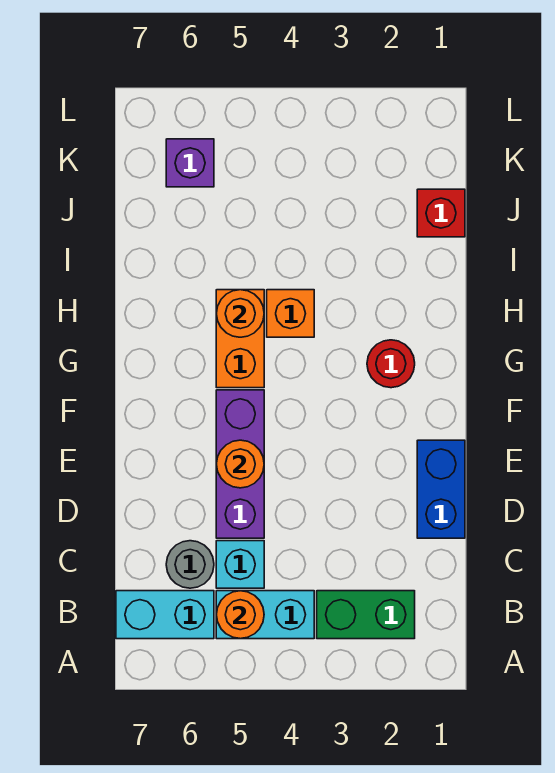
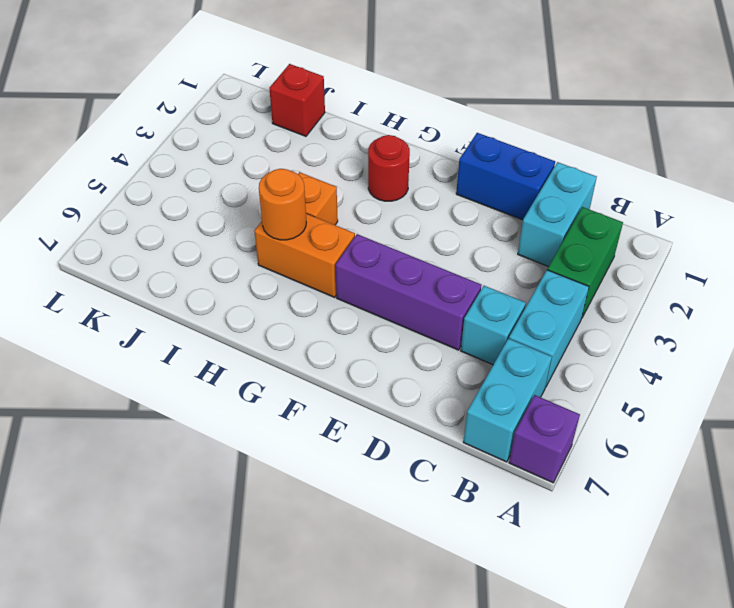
orange round brick B5 level 2 -> none
none -> cyan brick C1:C2 level 1
grey round brick C6 level 1 -> none
orange round brick E5 level 2 -> none
purple brick K6 level 1 -> purple brick A7 level 1

